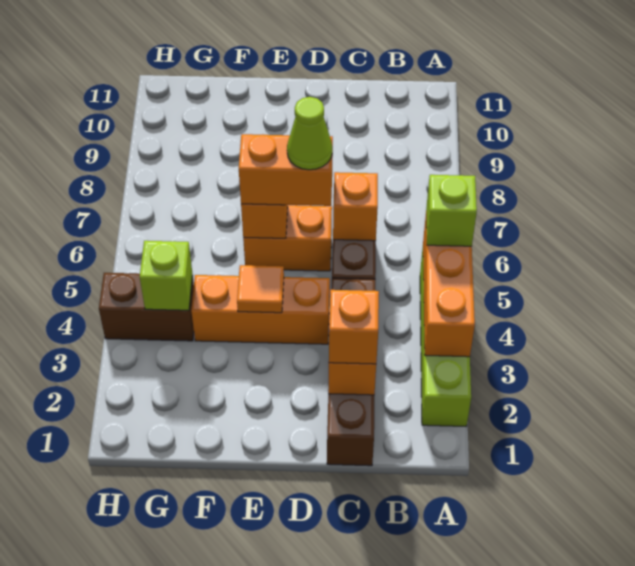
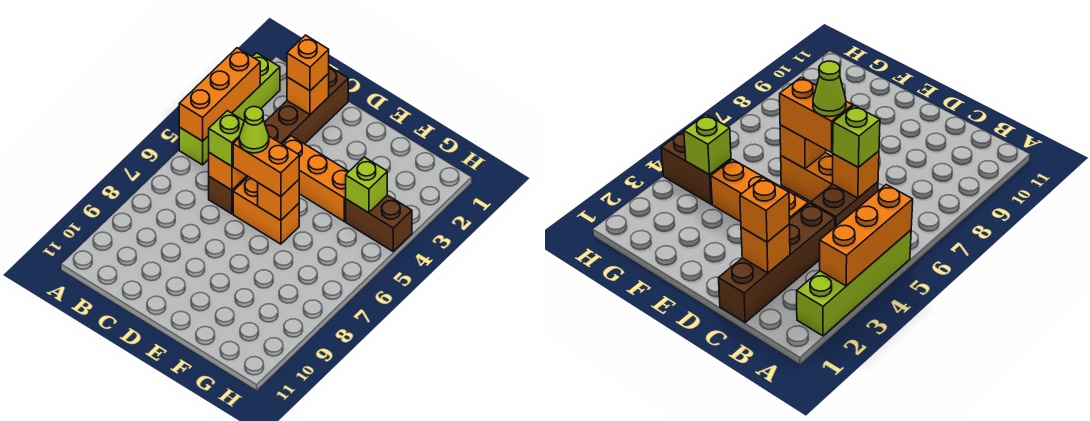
lime brick A5 level 3 -> lime brick C6 level 3
orange tile E4 level 2 -> none

